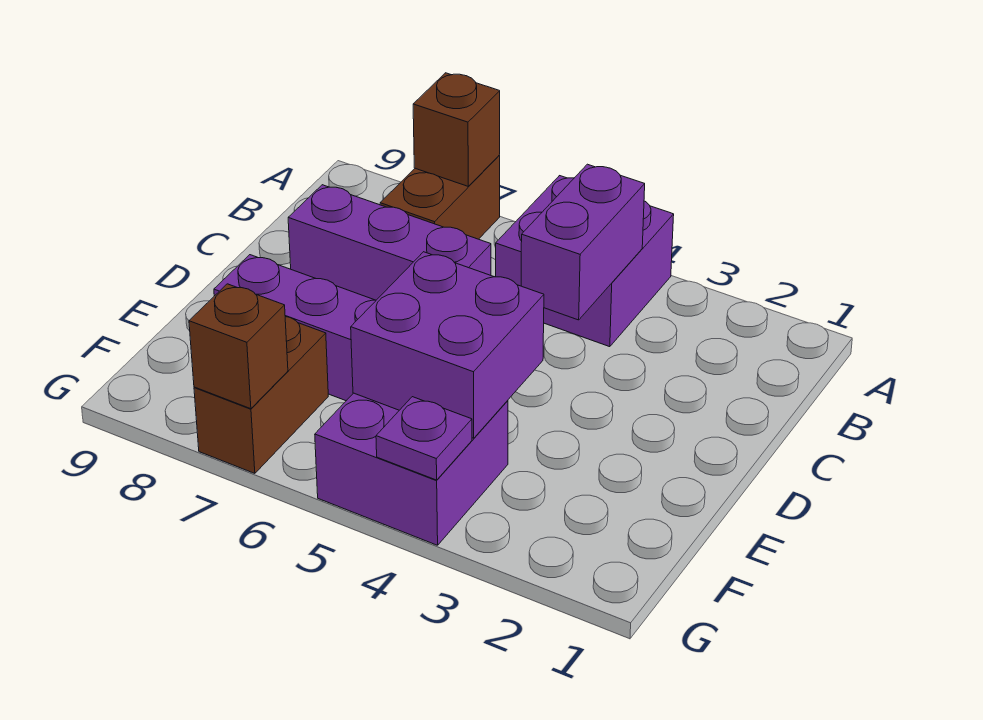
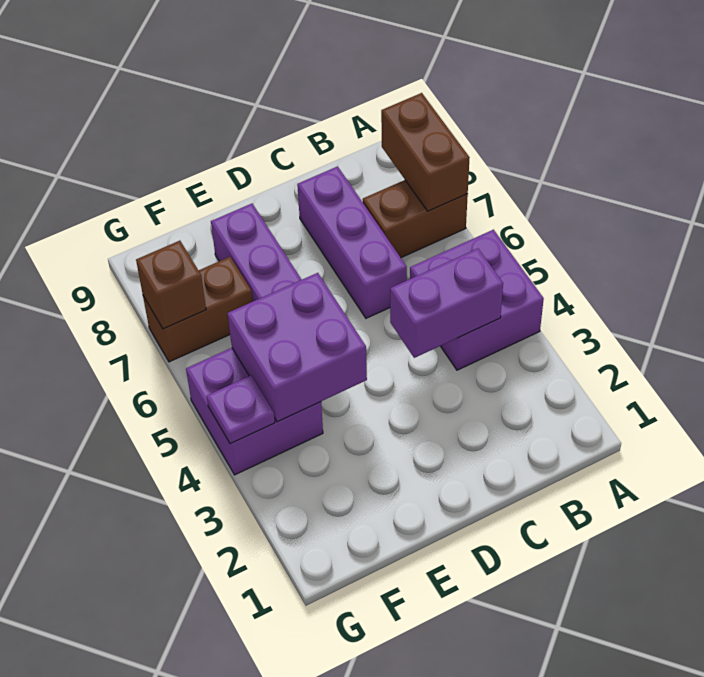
brown brick A7 level 2 -> brown brick A7:A8 level 2

